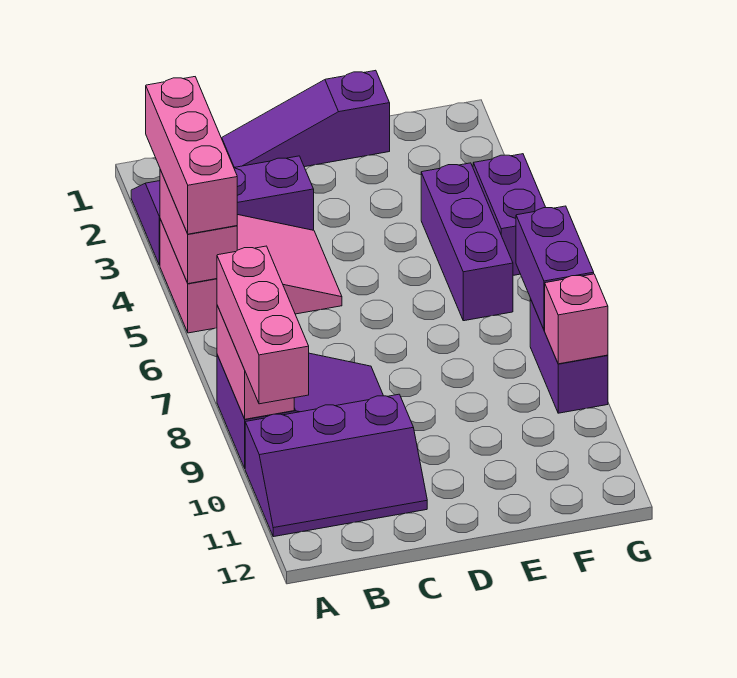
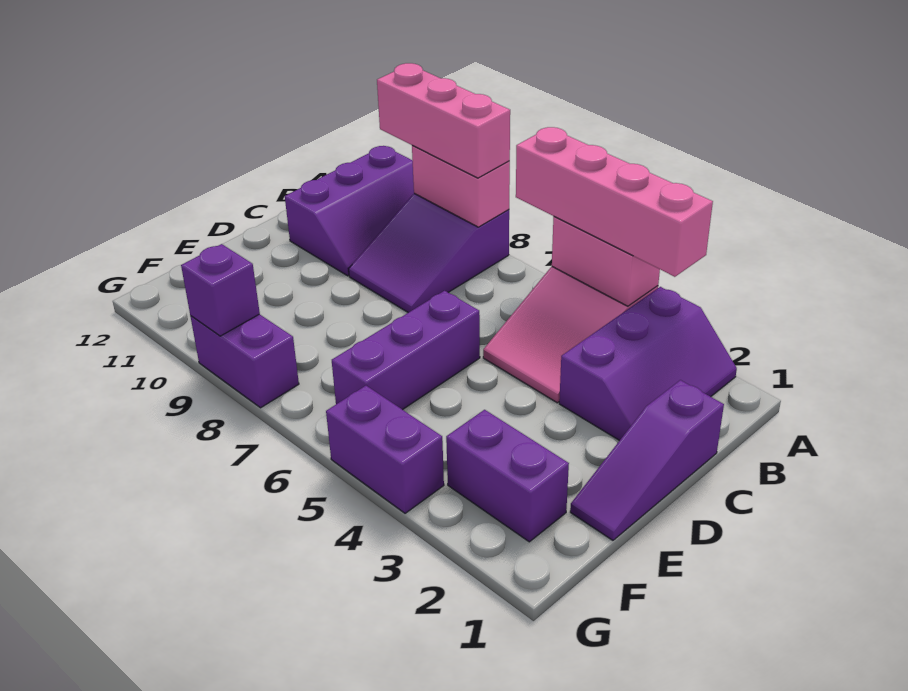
pink brick A3:A5 level 3 -> pink brick A3:A6 level 3
purple slope A10:C11 level 1 top 10 -> purple slope A10:C11 level 1 top 11
purple slope C1:E1 level 1 top E -> purple slope C1:E1 level 1 top C
purple brick F4:F6 level 1 -> purple brick D6:F6 level 1
purple brick G7:G8 level 2 -> purple brick F2:F3 level 1
pink brick G9 level 2 -> purple brick G9 level 2

